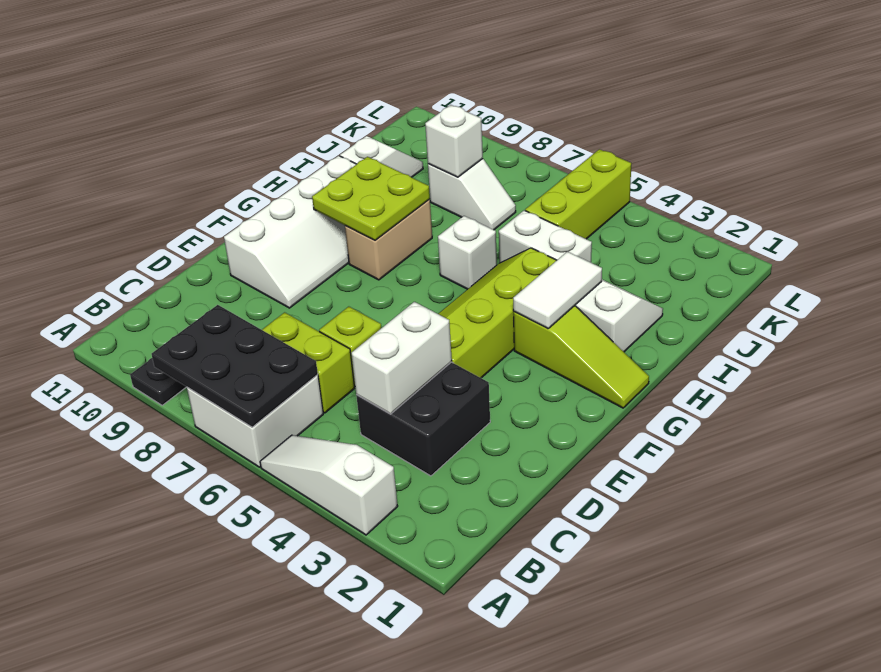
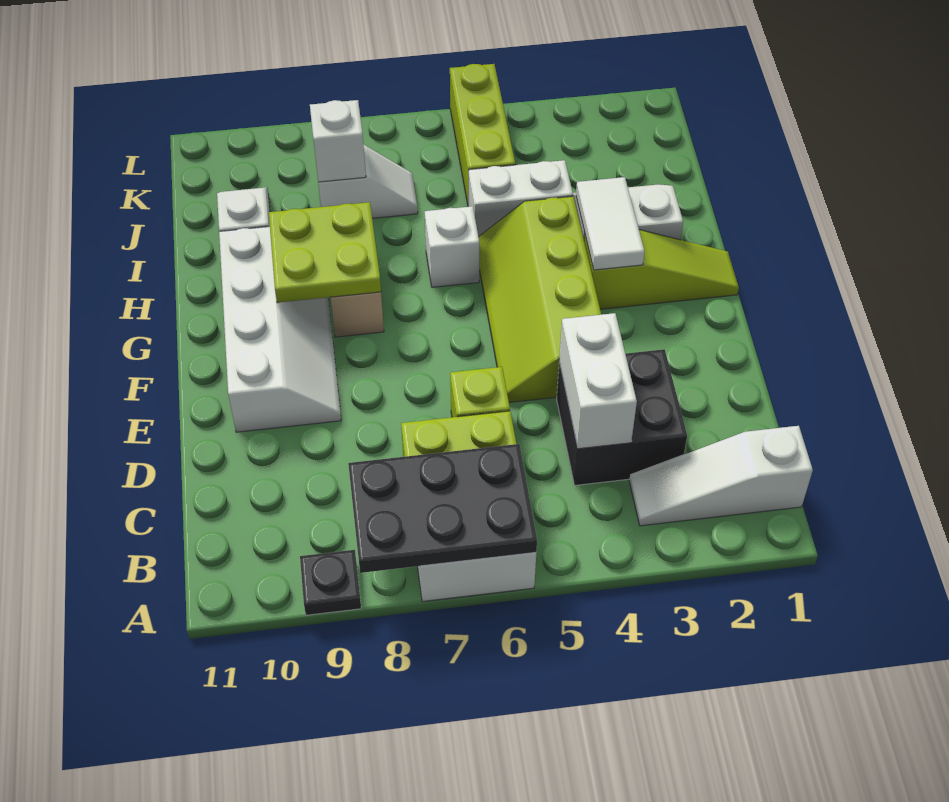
white slope A3:A5 level 1 top 3 -> white slope B1:B3 level 1 top 1

